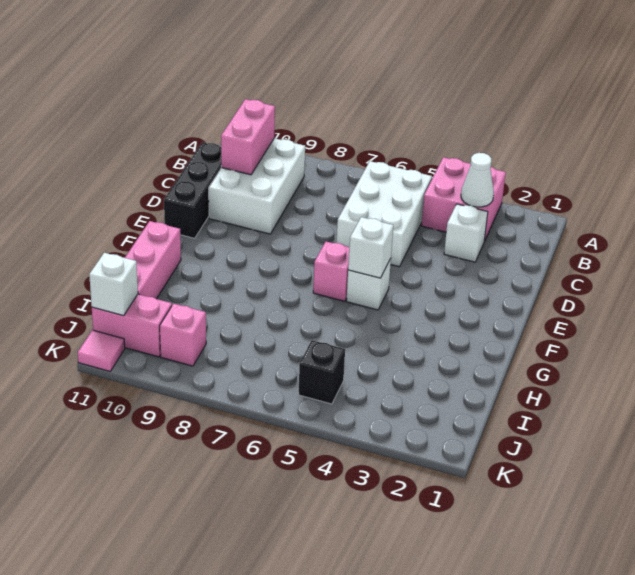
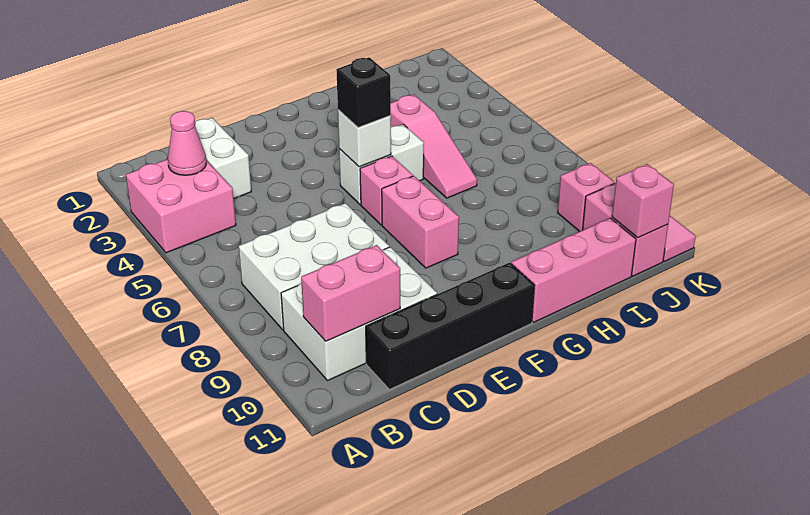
white cone B3 level 2 -> pink cone B3 level 2
white brick B5:D6 level 1 -> white brick B7:D8 level 1
white brick C3 level 1 -> white brick C2:C3 level 1
black brick C11:E11 level 1 -> black brick C11:F11 level 1
white brick F5 level 1 -> white brick F5:G5 level 1
none -> pink brick F7:F8 level 1
none -> pink slope H4:H6 level 1 top 4
black brick J5 level 1 -> black brick F5 level 3
white brick J11 level 2 -> pink brick J11 level 2

